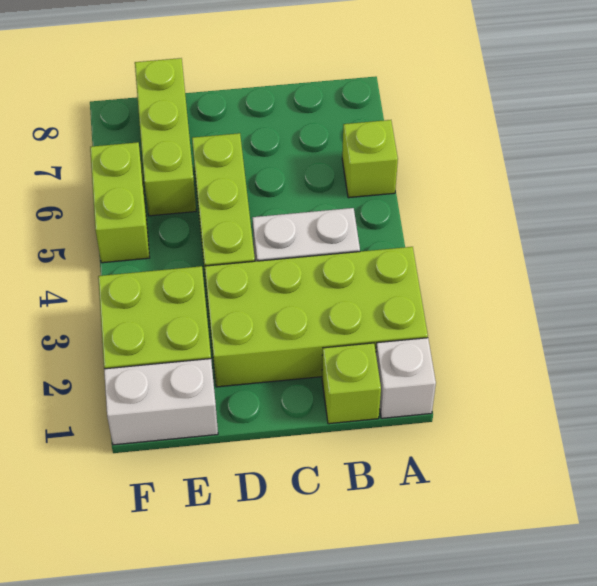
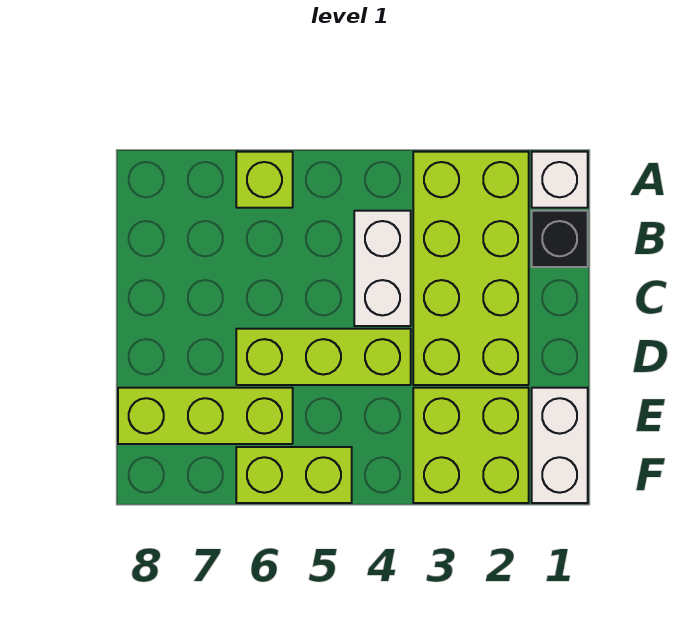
lime brick B1 level 1 -> black brick B1 level 1

